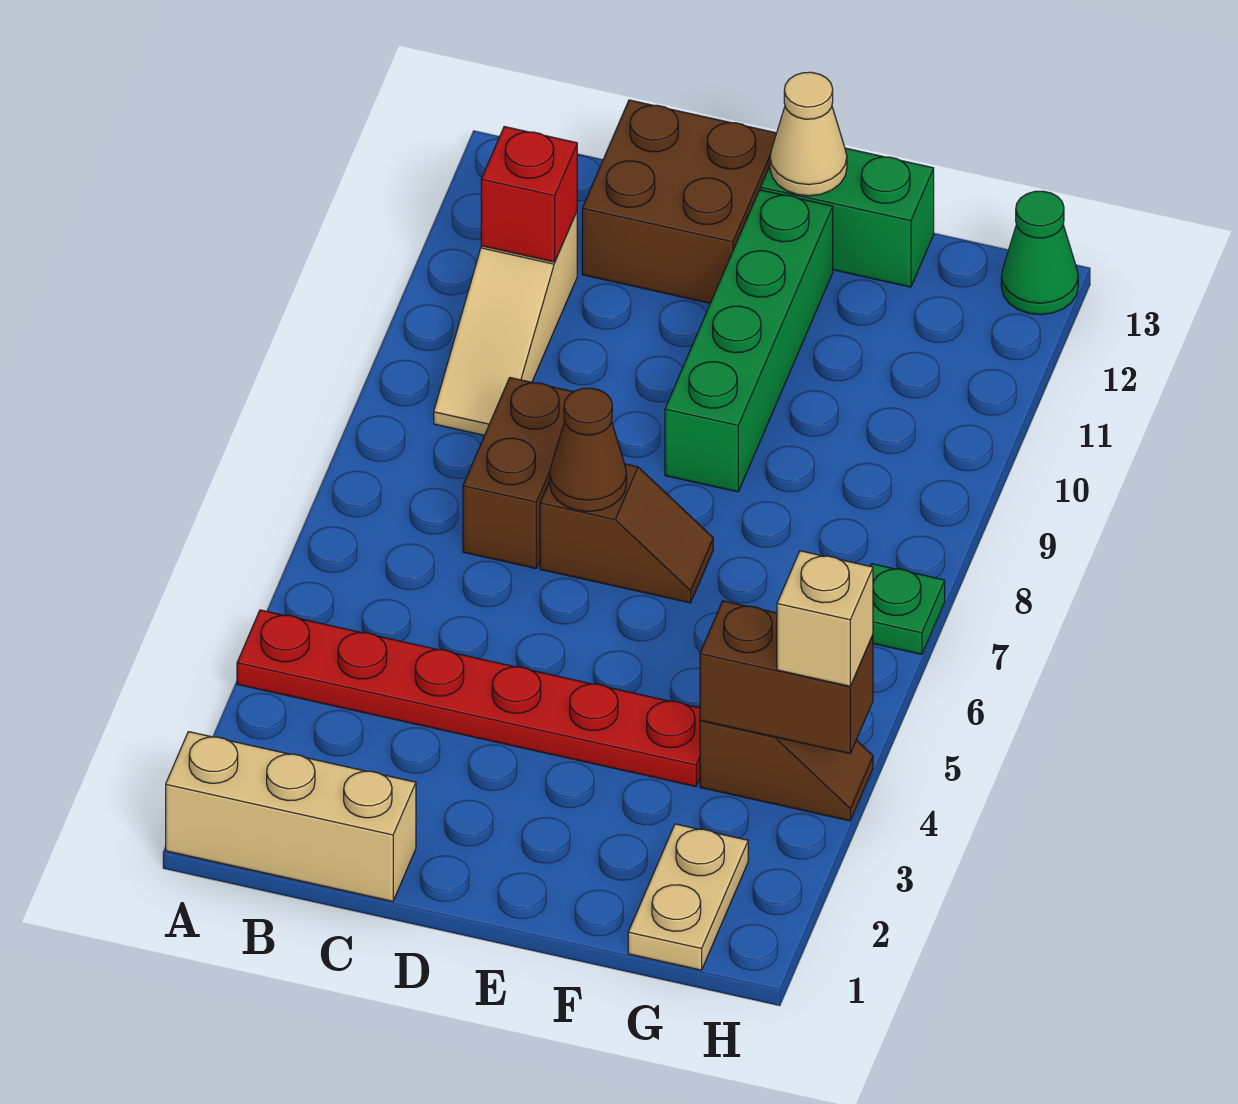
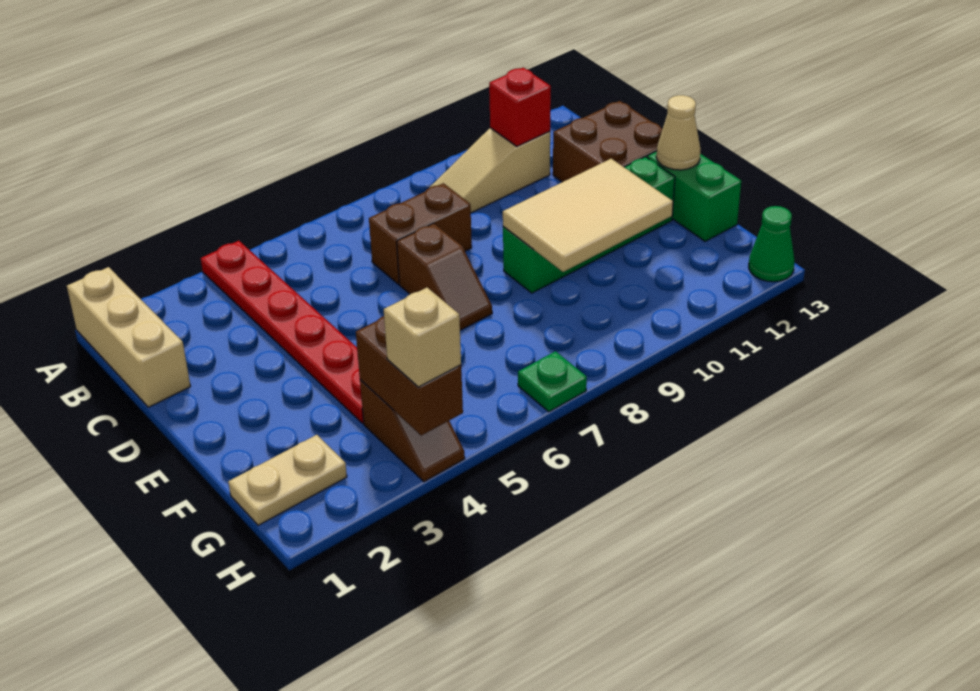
brown cone D7 level 2 -> none
none -> tan tile E9:F11 level 2

